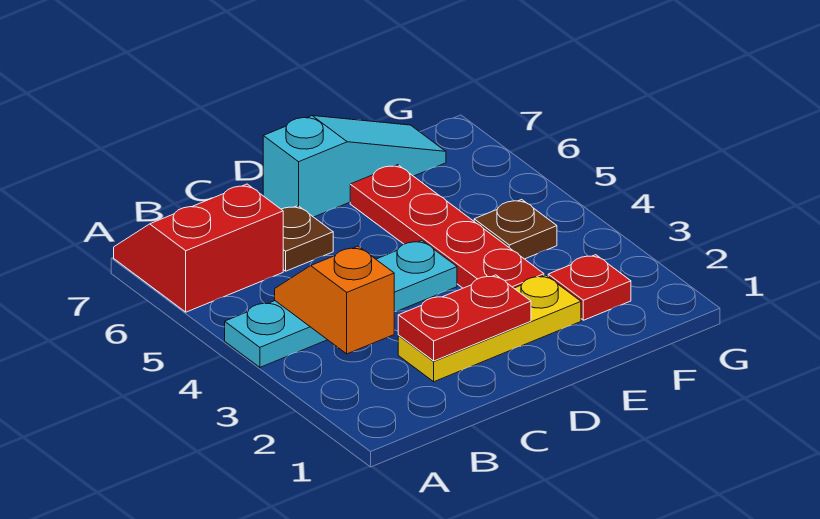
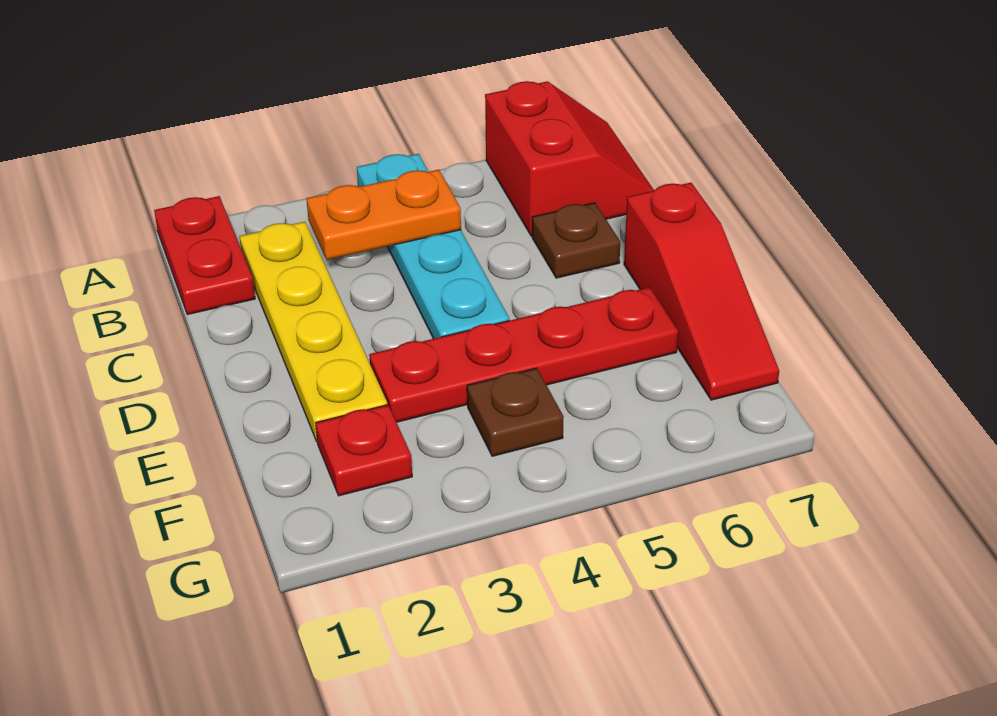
orange slope B3:B4 level 2 top 3 -> orange plate B3:B4 level 2
yellow plate C2:E2 level 1 -> yellow plate B2:E2 level 1
red plate C2:D2 level 2 -> red plate A1:B1 level 1
cyan slope D7:F7 level 1 top D -> red slope D7:F7 level 1 top D

